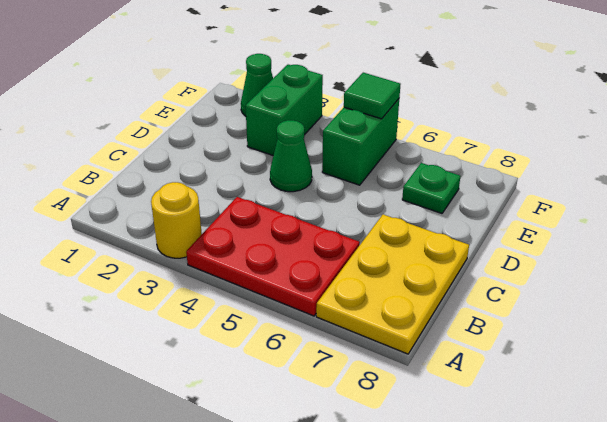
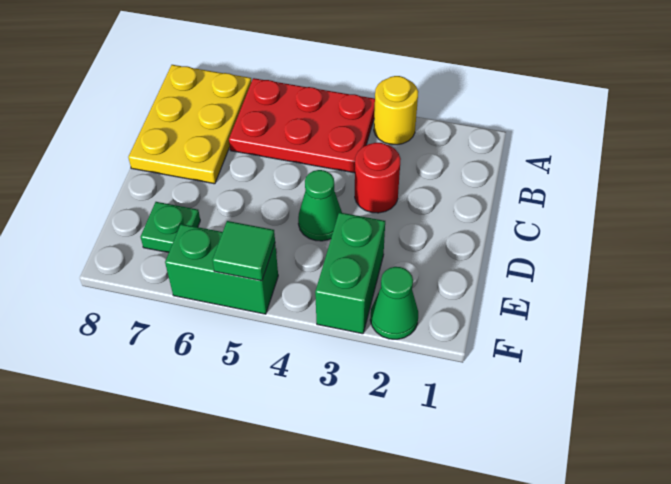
none -> red round brick C3 level 1
green brick E5:F5 level 1 -> green brick F5:F6 level 1

